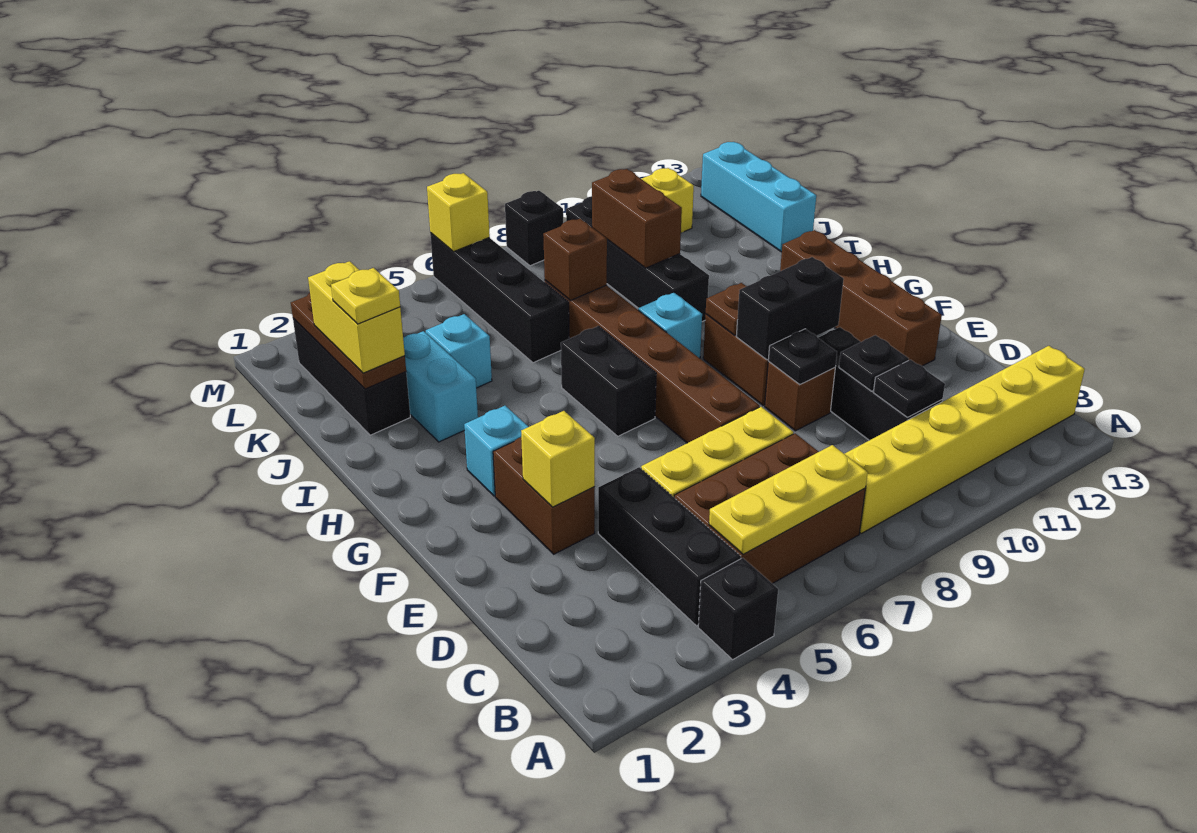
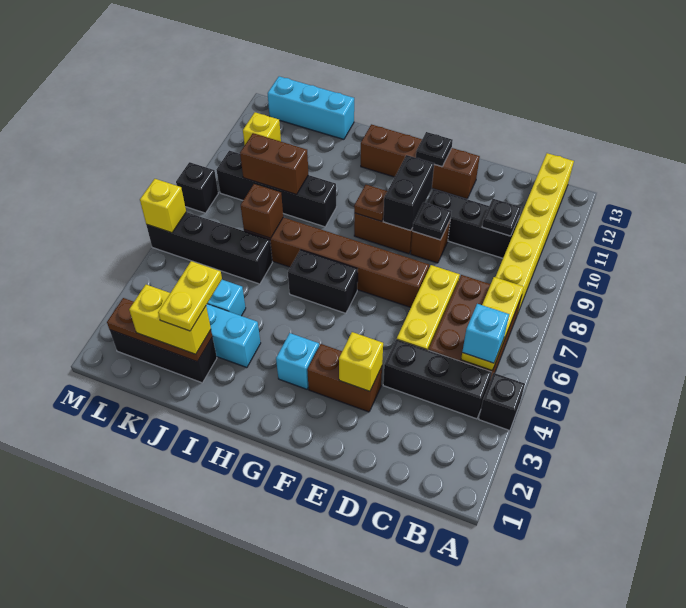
black plate D10 level 2 -> black plate F12 level 2
cyan brick H8 level 1 -> cyan brick B5 level 3
yellow plate J2 level 4 -> yellow plate J2:J3 level 4

